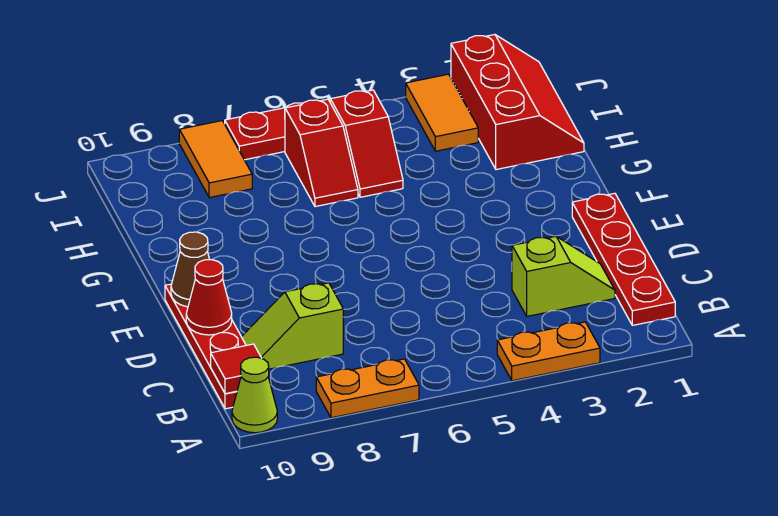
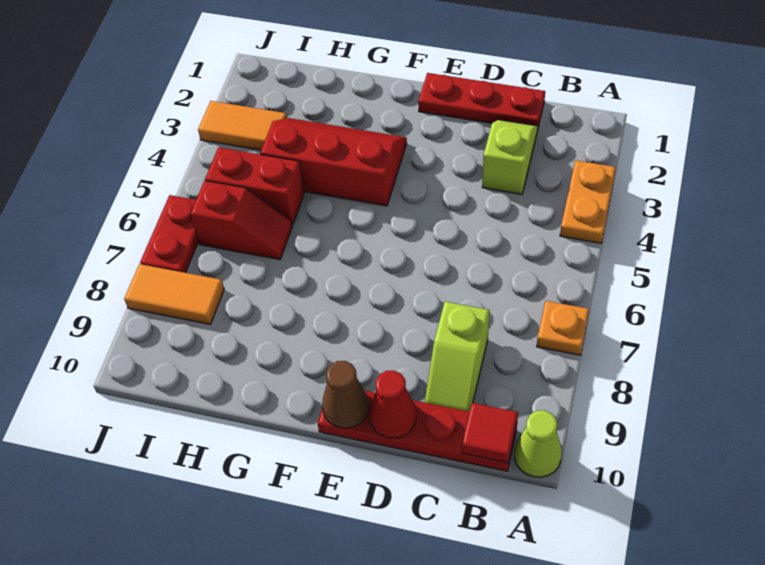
orange plate A7:A8 level 1 -> orange plate A7 level 1
red plate B1:E1 level 1 -> red plate C1:E1 level 1
red slope H1:J2 level 1 top 2 -> red slope F3:H4 level 1 top 4
red slope H5:I5 level 1 top I -> red brick H5:I5 level 1

